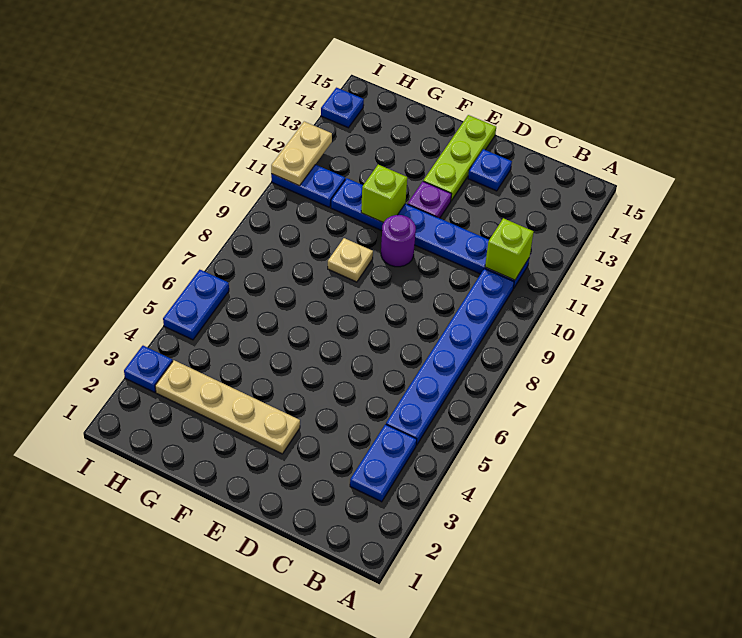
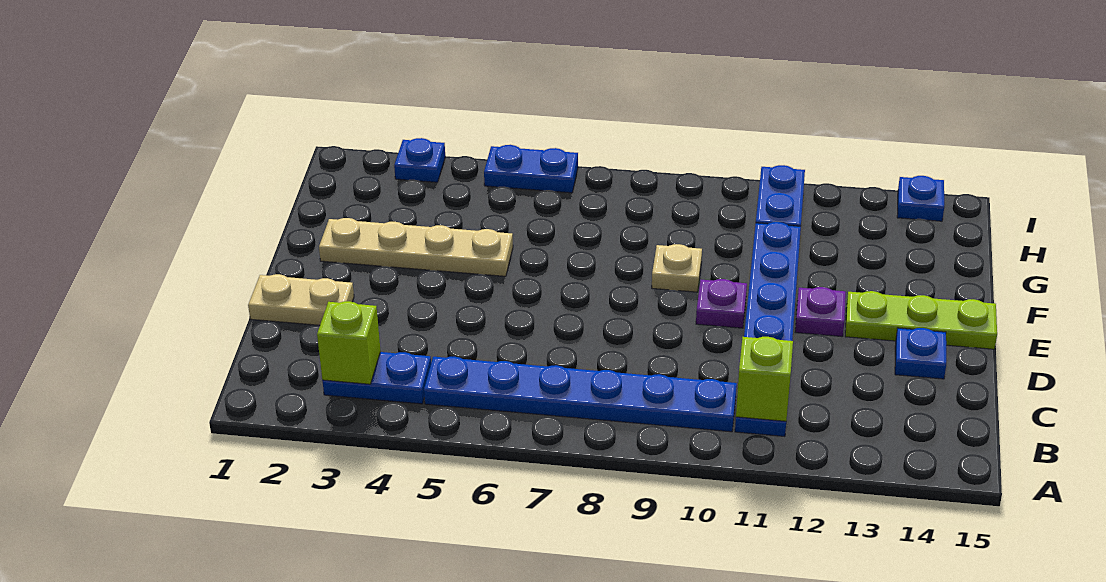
tan plate E3:H3 level 1 -> tan plate F2:F5 level 1
purple round brick E10 level 1 -> purple plate E10 level 1
lime brick F11 level 2 -> lime brick B3 level 2
tan plate I11:I12 level 2 -> tan plate D1:D2 level 1

